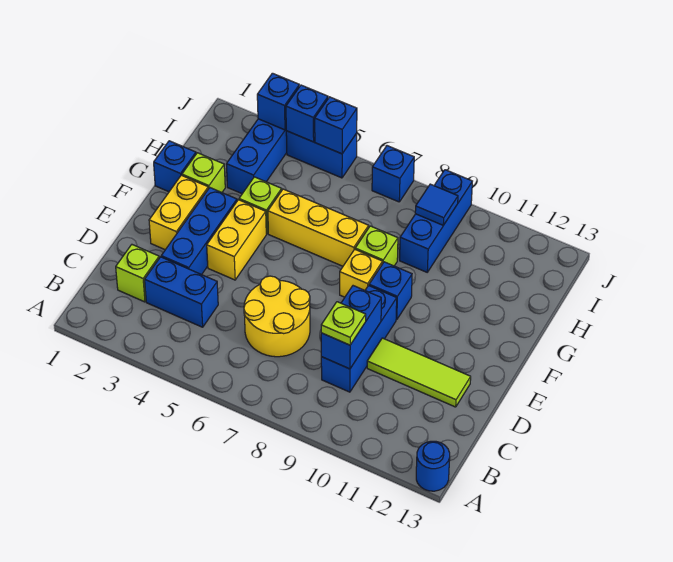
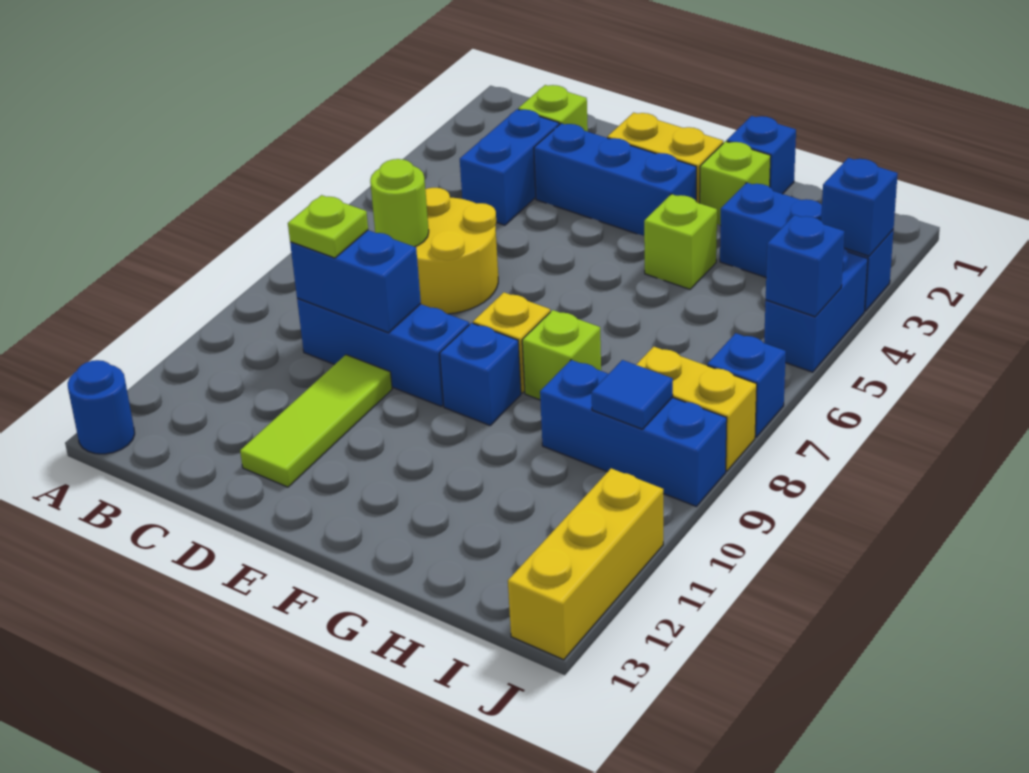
none -> lime round brick C7 level 2
yellow brick E4:F4 level 1 -> yellow brick I8:J8 level 1
yellow brick G5:G7 level 1 -> yellow brick J11:J13 level 1
blue brick J4 level 2 -> none

